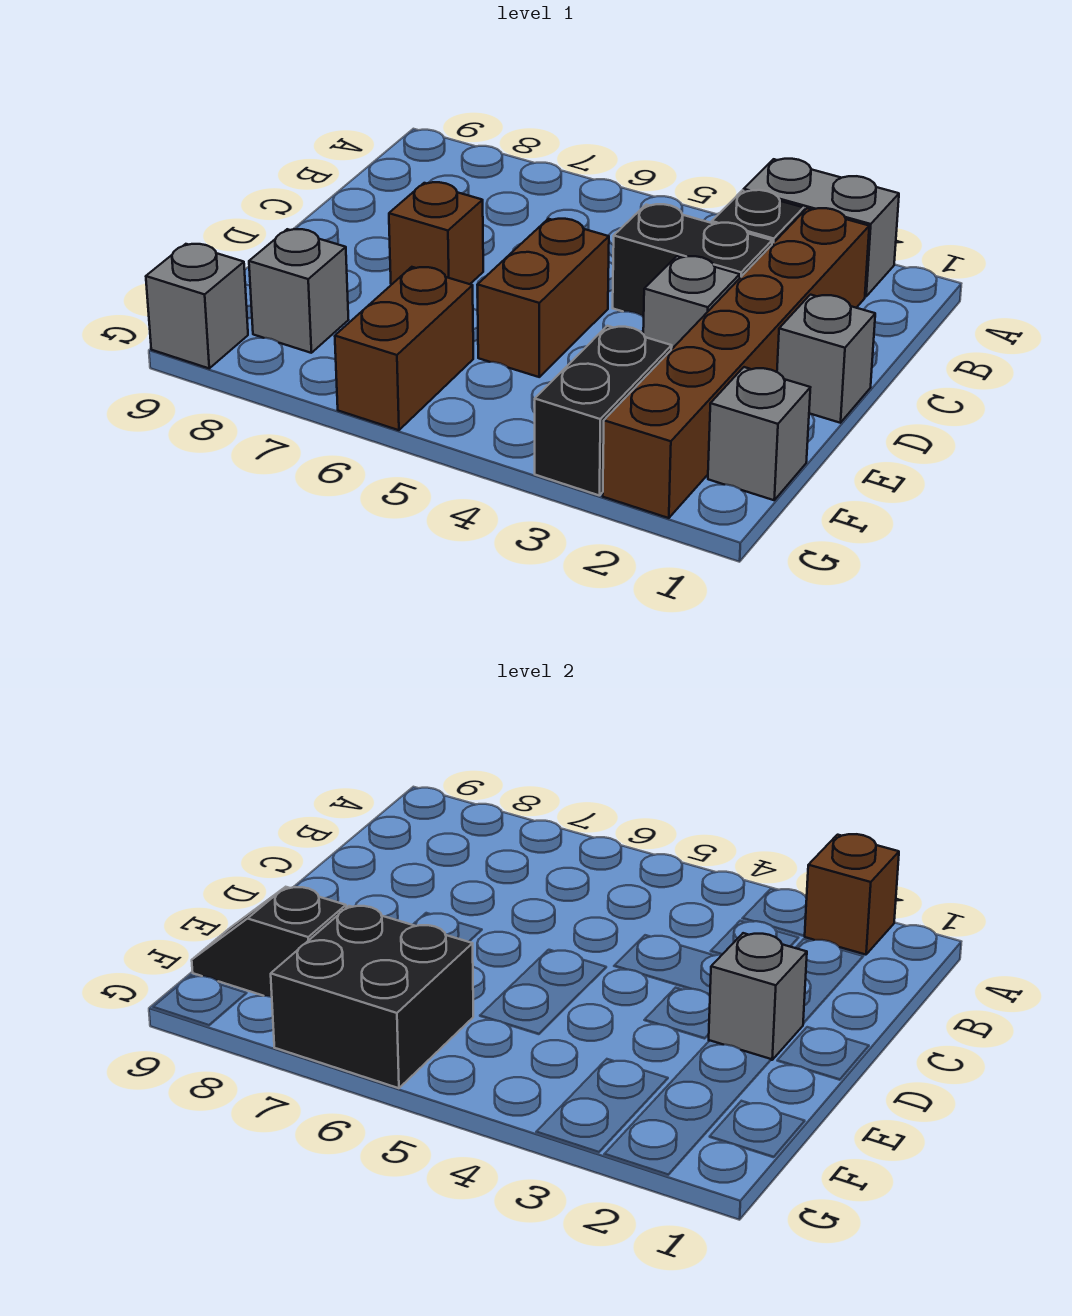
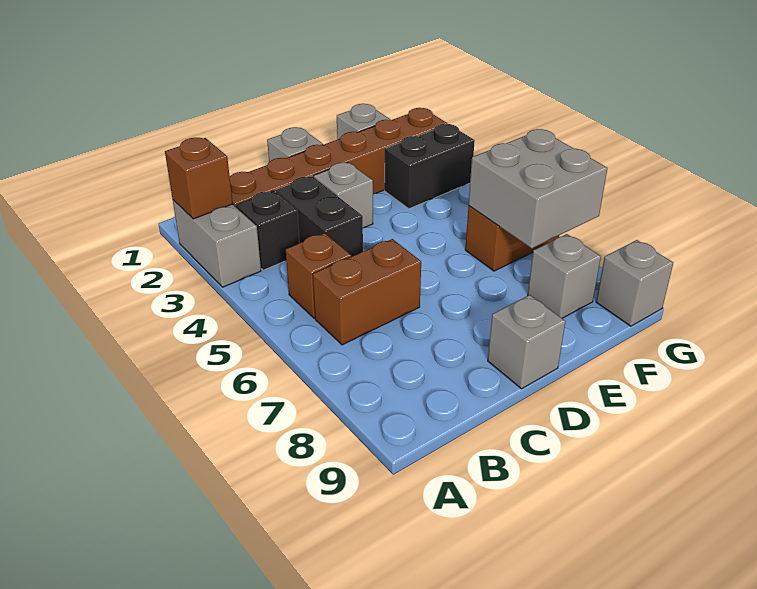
grey brick D2 level 2 -> grey brick D9 level 1
brown brick D5:E5 level 1 -> brown brick B6:C6 level 1
brown brick D7 level 1 -> brown brick B5 level 1
black brick F6:G7 level 2 -> grey brick F6:G7 level 2
black slope F8:F9 level 2 top 8 -> none

